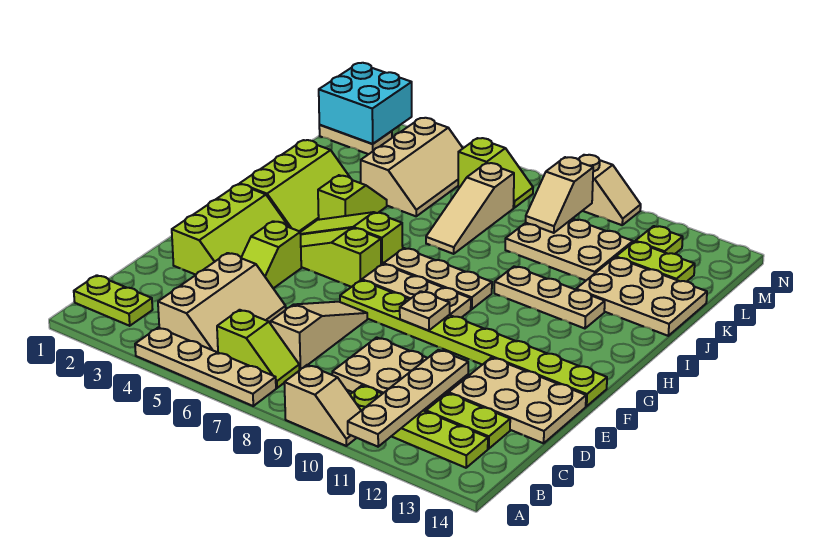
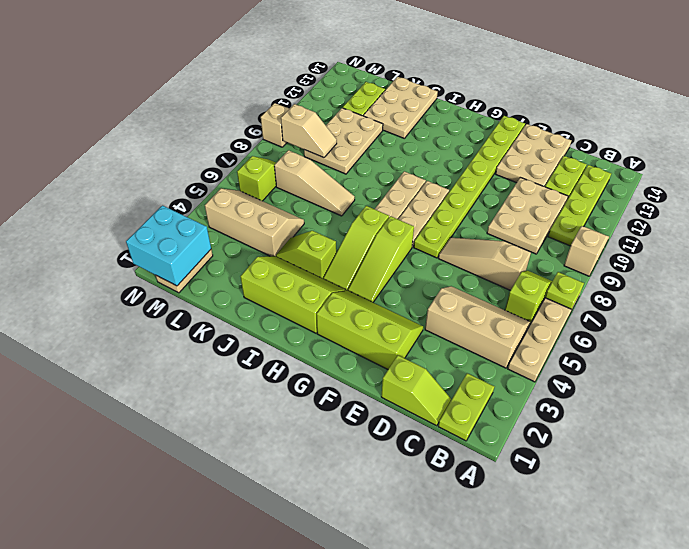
tan plate A11:D11 level 2 -> none
lime slope E4:F4 level 1 top F -> lime slope C1:D1 level 1 top D
tan plate F9 level 2 -> none
tan plate I10:I12 level 1 -> none
lime plate M12 level 1 -> lime plate A7 level 2

